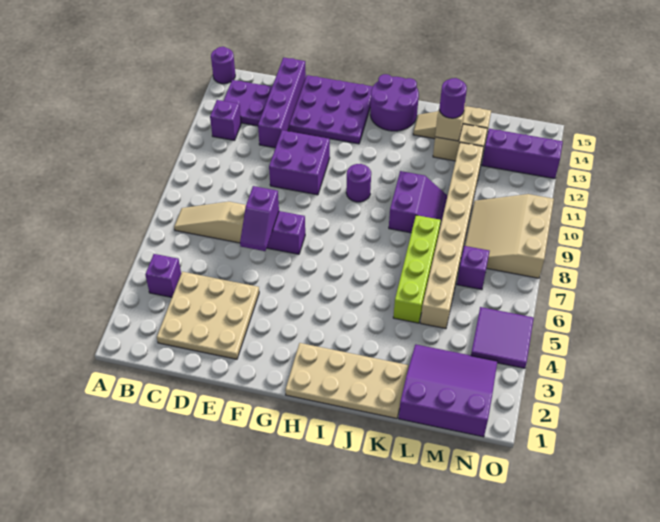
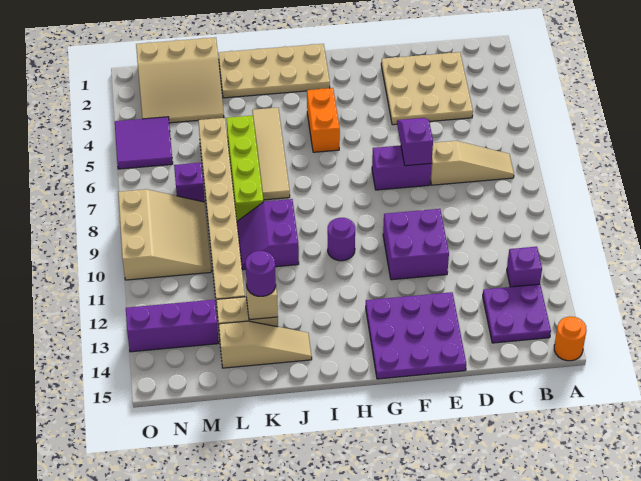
purple round brick A15 level 1 -> orange round brick A15 level 1
purple brick B4 level 1 -> none
purple brick D12:D15 level 1 -> none
none -> orange brick H4:H5 level 1
purple round brick H14:I15 level 1 -> none
none -> tan tile J4:J7 level 1
purple slope L1:N3 level 1 top 1 -> tan slope L1:N3 level 1 top 1

